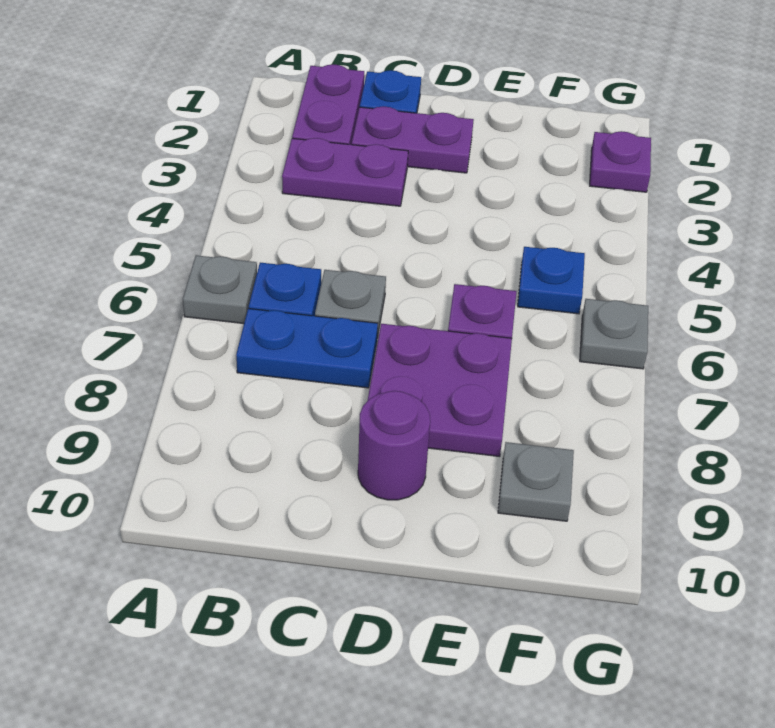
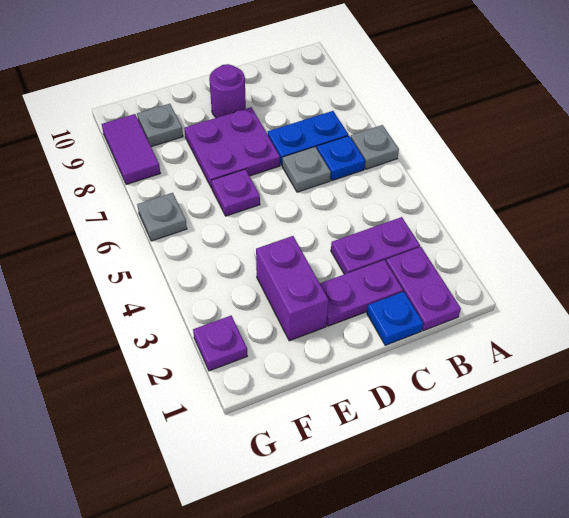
none -> purple brick E2:E3 level 1
blue plate F5 level 1 -> none
none -> purple tile G8:G9 level 1

